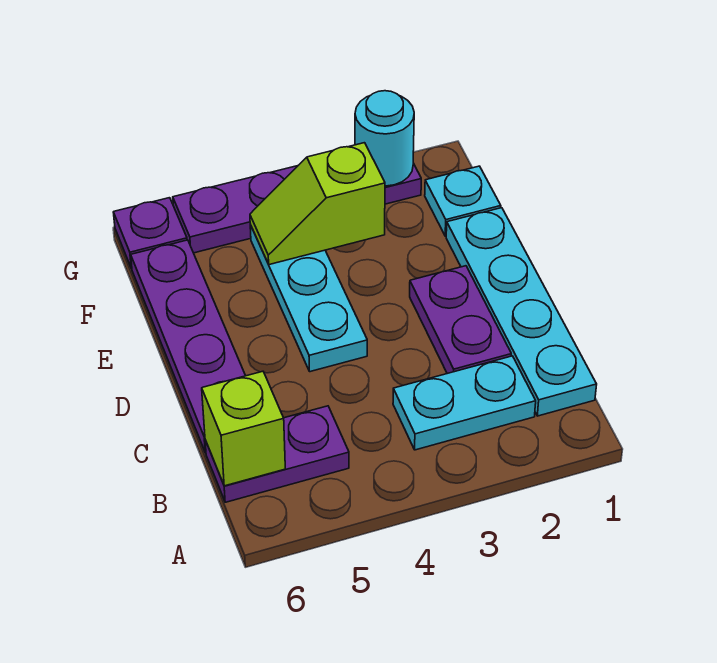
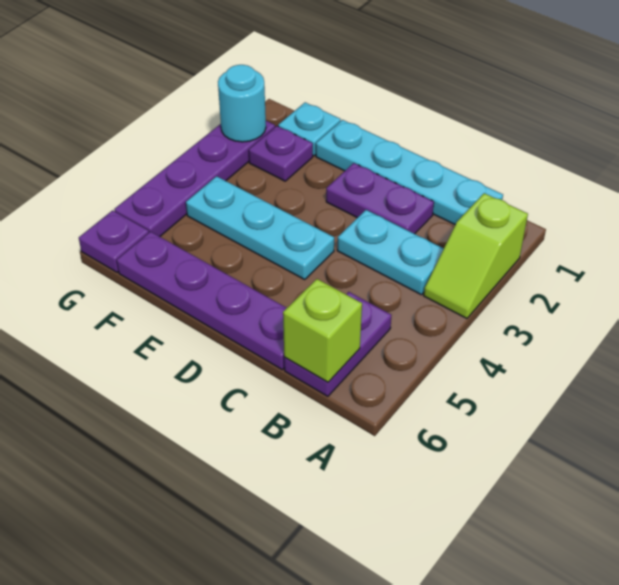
cyan plate B2:B3 level 1 -> cyan plate B3:C3 level 1
none -> purple plate F2 level 1
lime slope F3:F4 level 2 top 3 -> lime slope A2:A3 level 1 top 2

